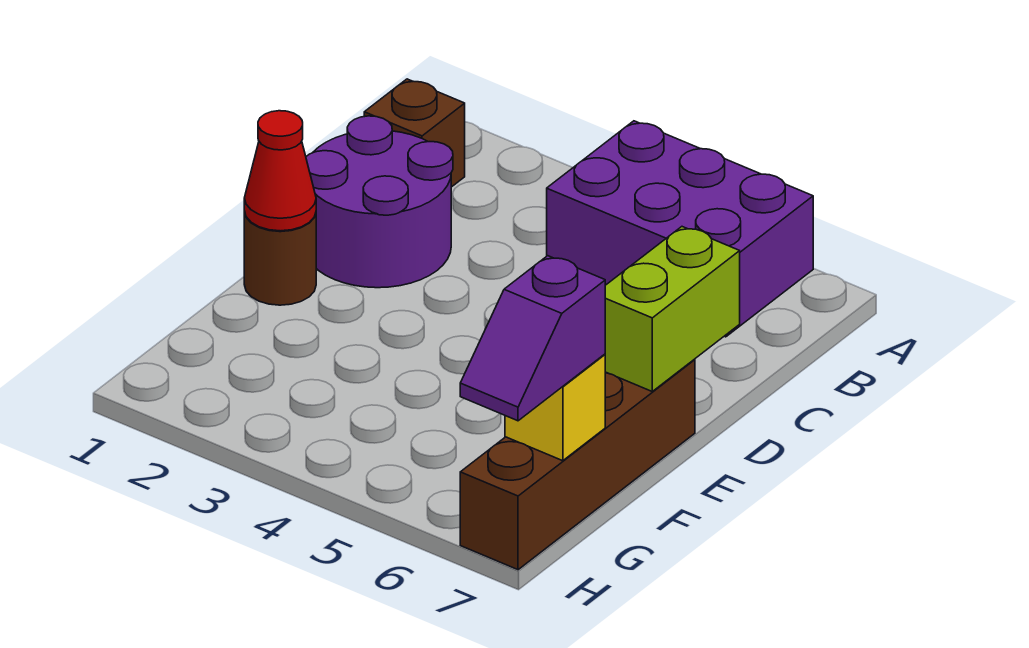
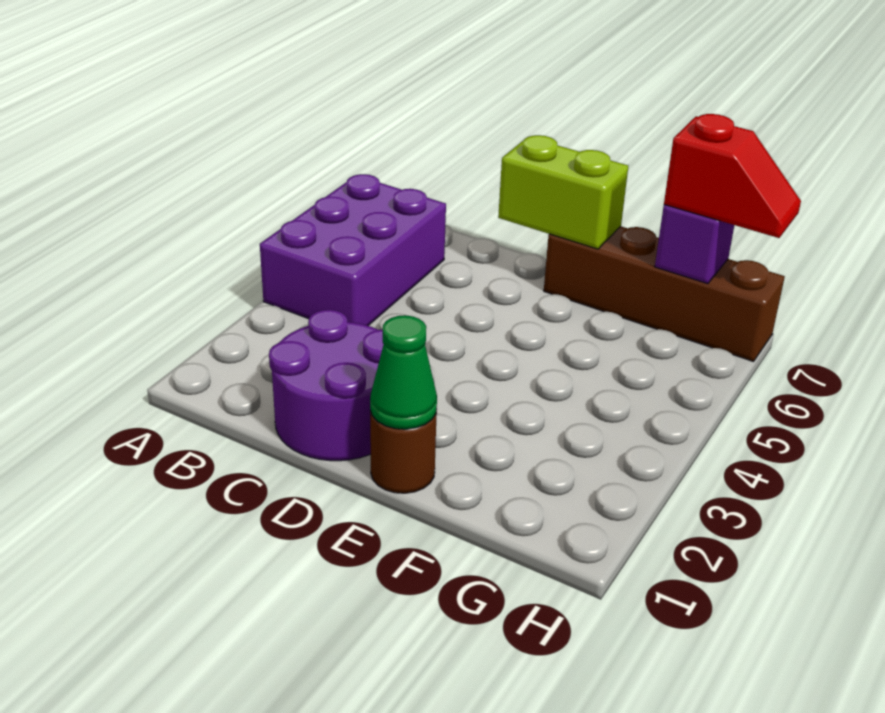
brown brick B1 level 1 -> none
red cone E1 level 2 -> green cone E1 level 2
yellow brick G7 level 2 -> purple brick G7 level 2
purple slope G7:H7 level 3 top G -> red slope G7:H7 level 3 top G

